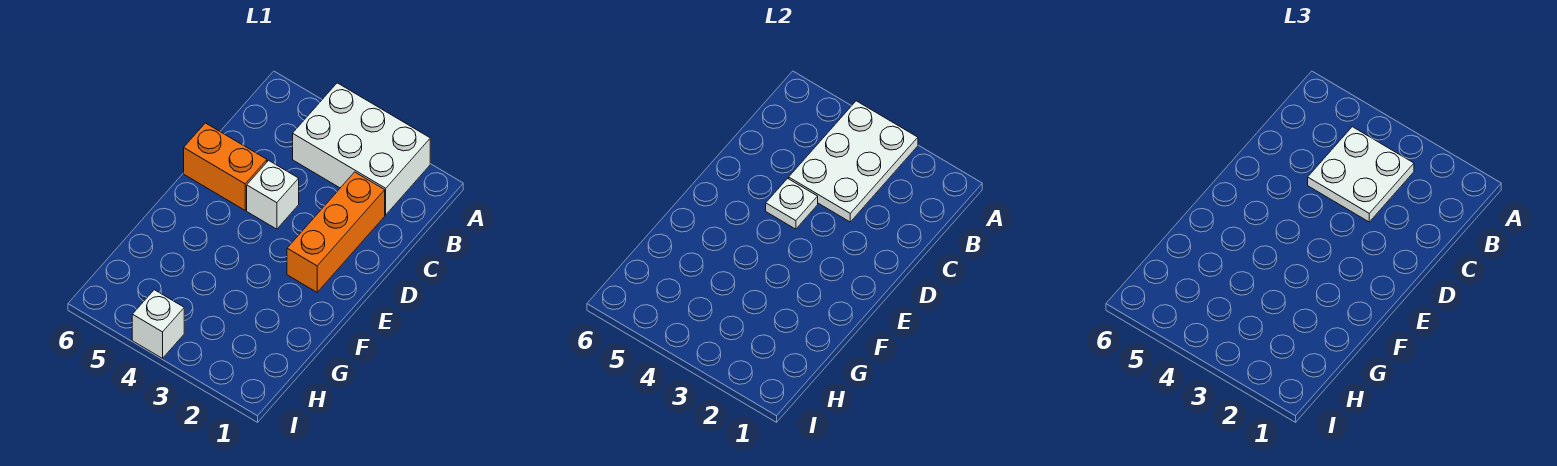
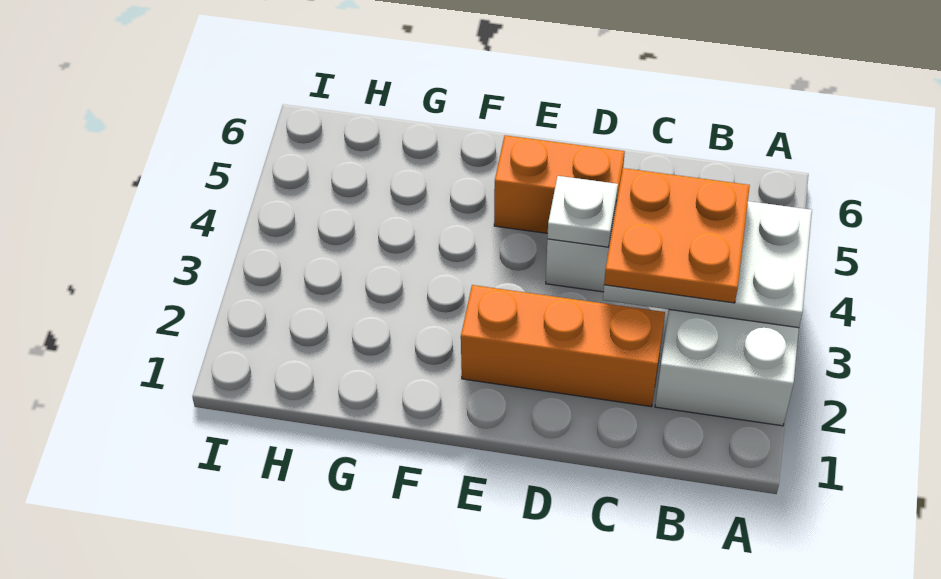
white plate B3:C4 level 3 -> orange plate B3:C4 level 3
orange brick D5:D6 level 1 -> orange brick D5:E5 level 1
white brick I4 level 1 -> none

